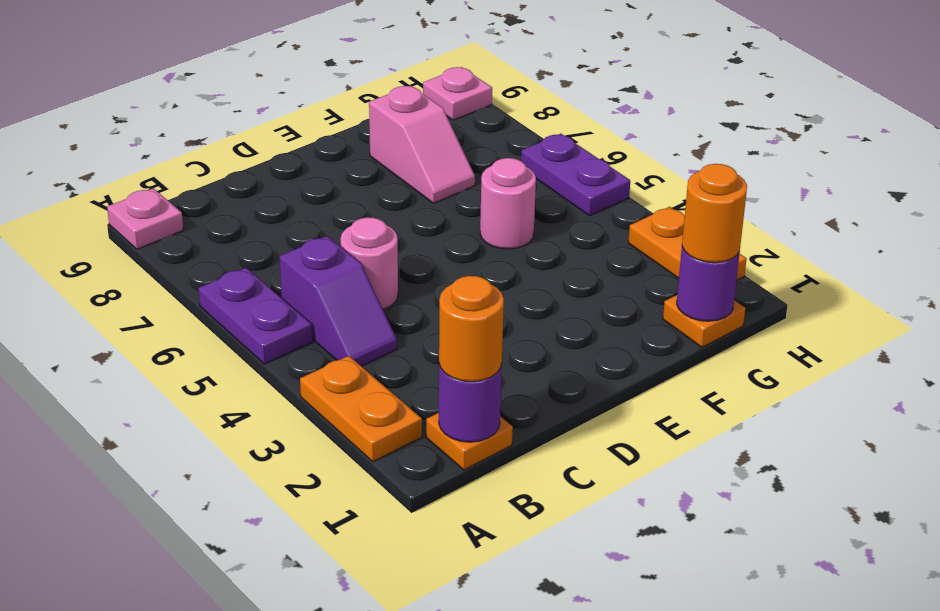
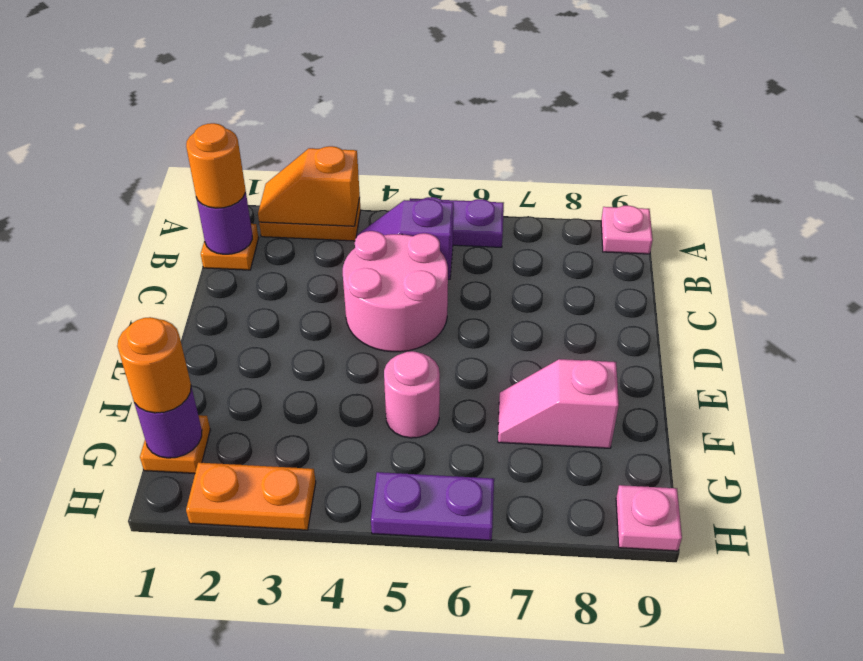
none -> orange slope A2:A3 level 2 top 3
pink round brick C5 level 1 -> pink round brick C4:D5 level 1

